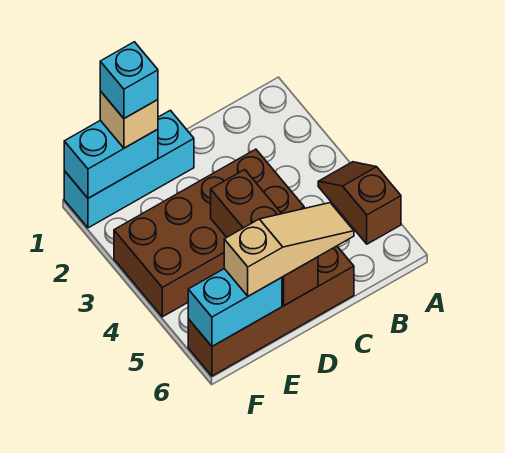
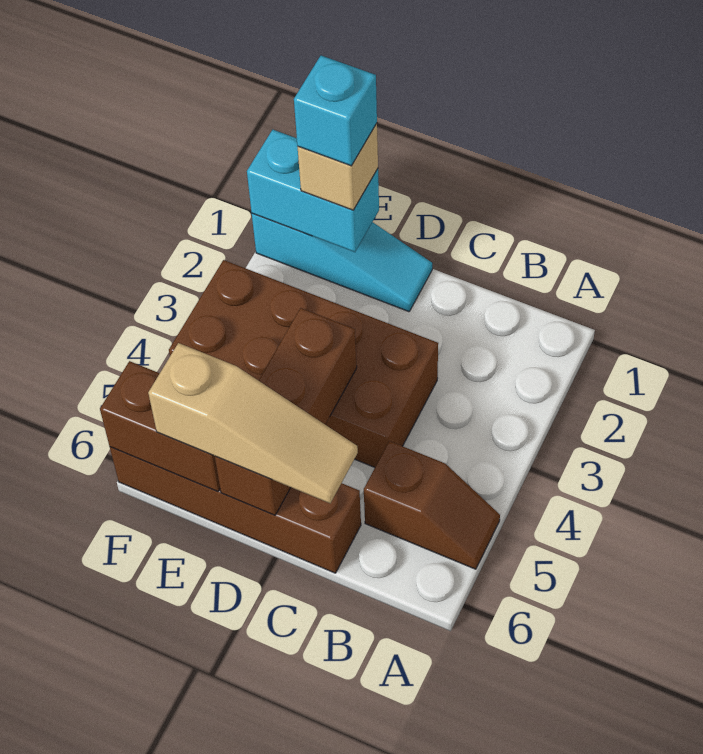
brown slope A4:A5 level 1 top 5 -> brown slope A5:B5 level 1 top B
cyan brick D1:F1 level 1 -> cyan slope D1:F1 level 1 top F
cyan brick E6:F6 level 2 -> brown brick E6:F6 level 2

